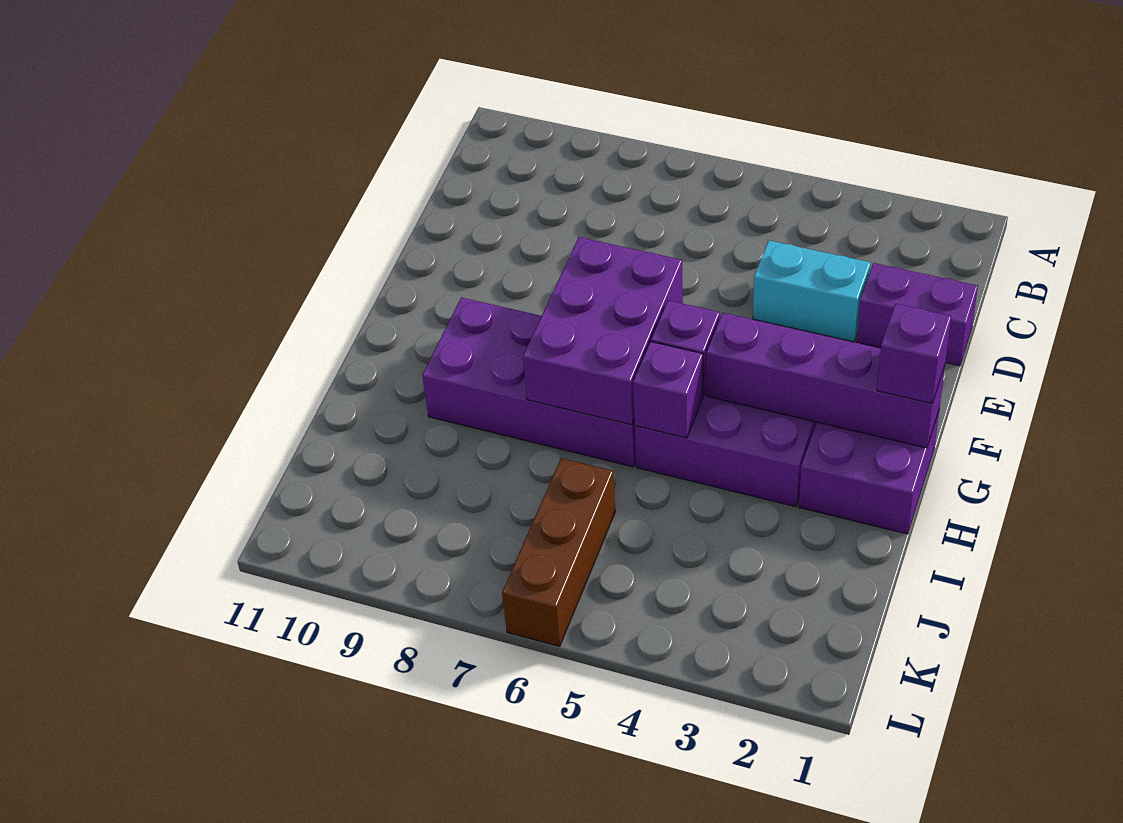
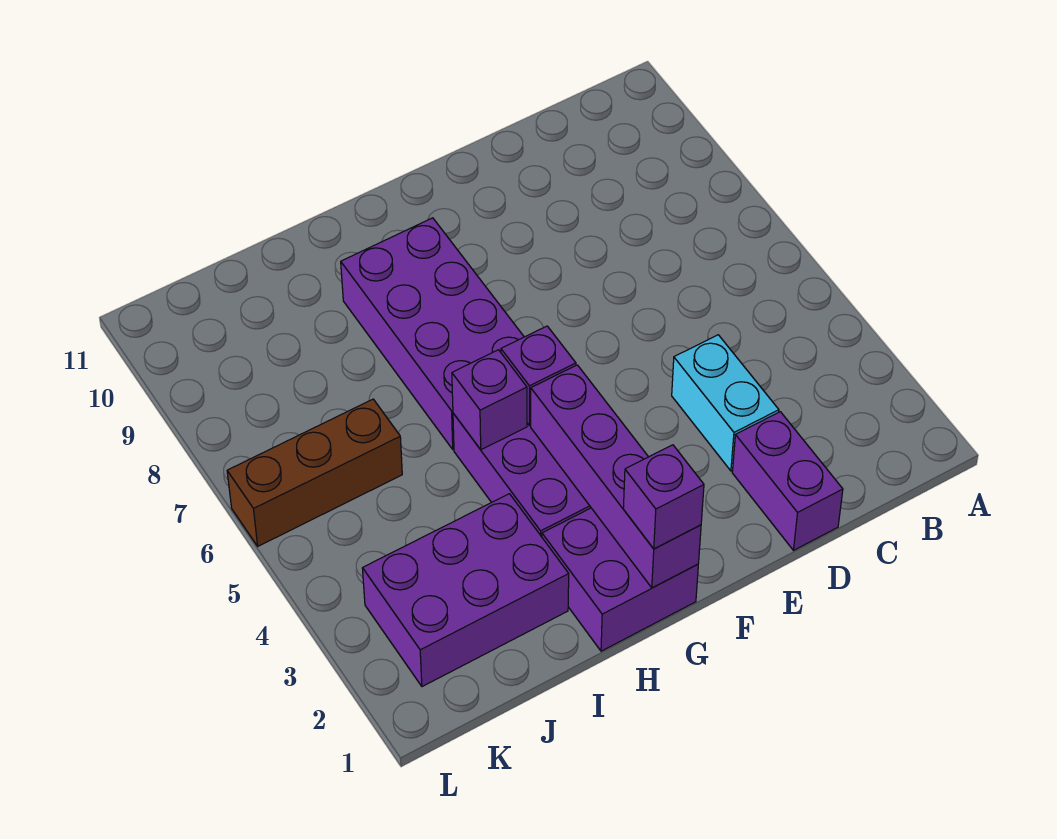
purple brick F6:H7 level 2 -> purple brick I2:K3 level 1

